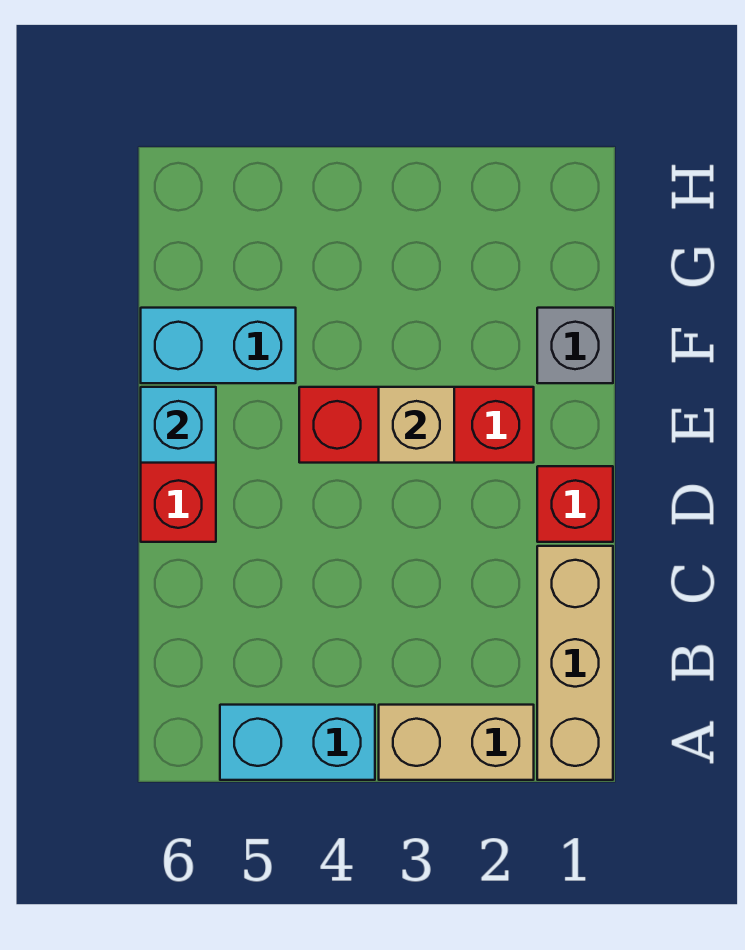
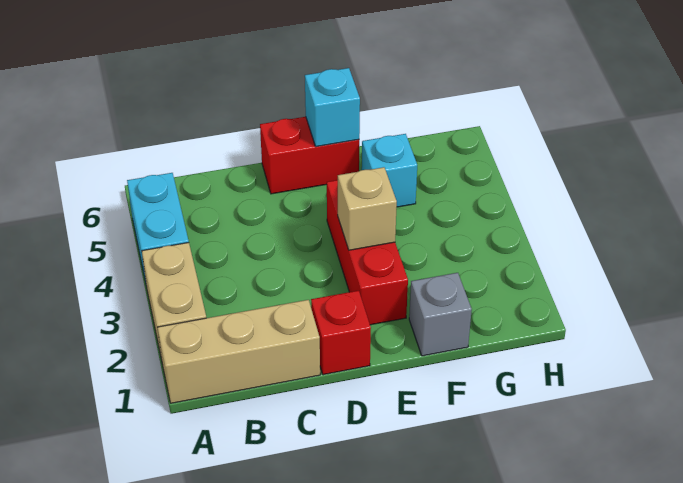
cyan brick F5:F6 level 1 -> cyan brick F5 level 1

